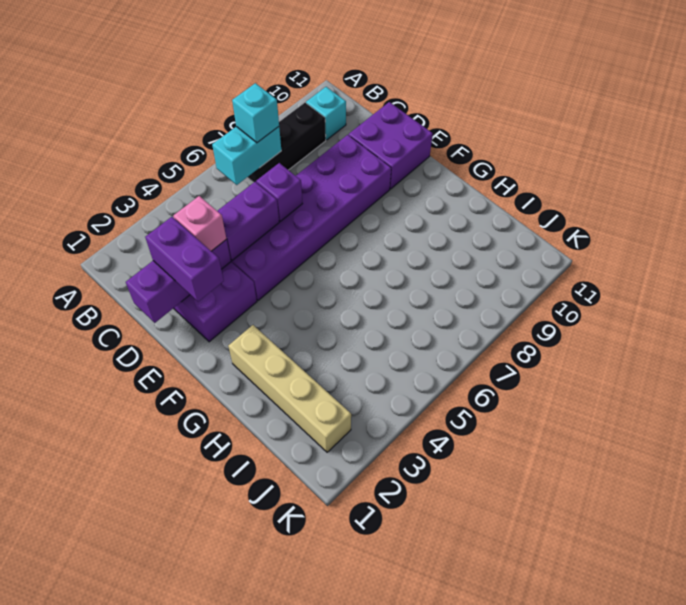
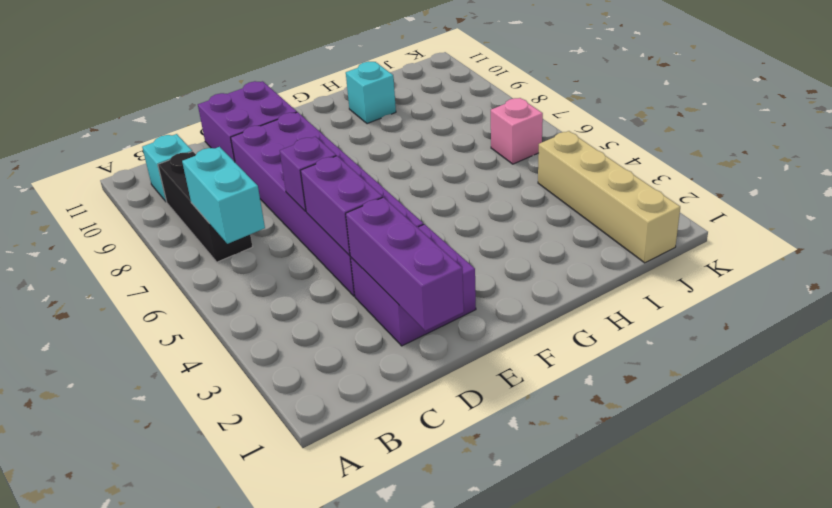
cyan brick B7 level 3 -> cyan brick H10 level 1
purple brick D2:E2 level 3 -> none
pink brick D3 level 3 -> pink brick J6 level 1
tan brick G2:J2 level 1 -> tan brick J1:J4 level 1

